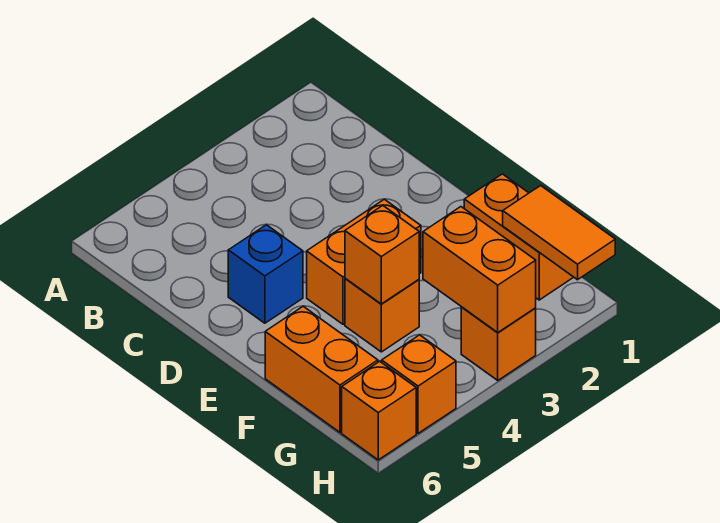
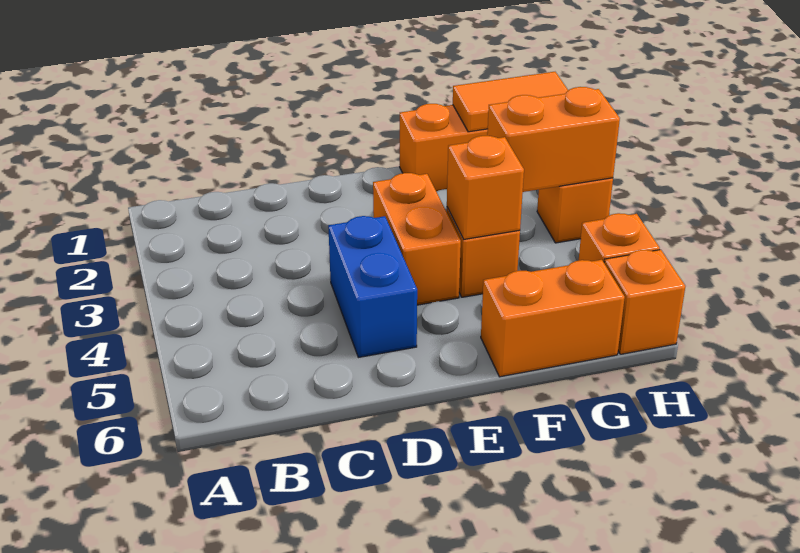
blue brick D5 level 1 -> blue brick D4:D5 level 1

